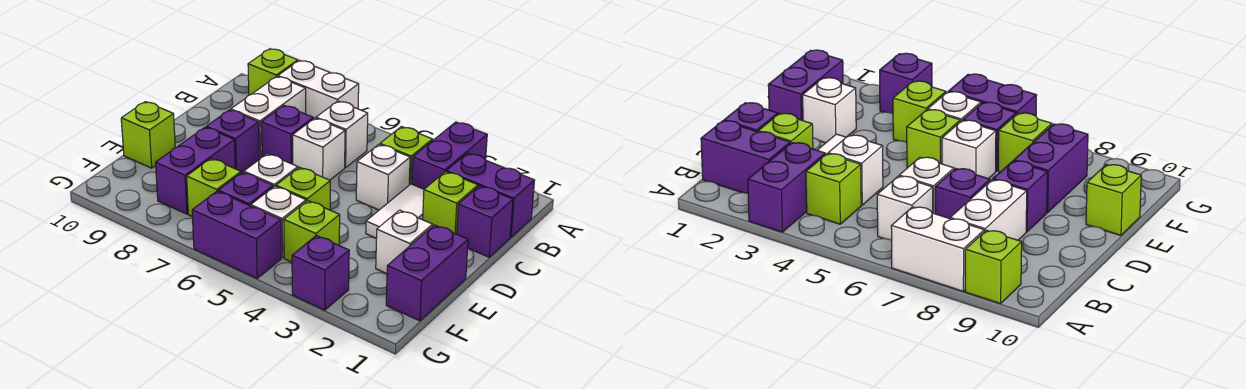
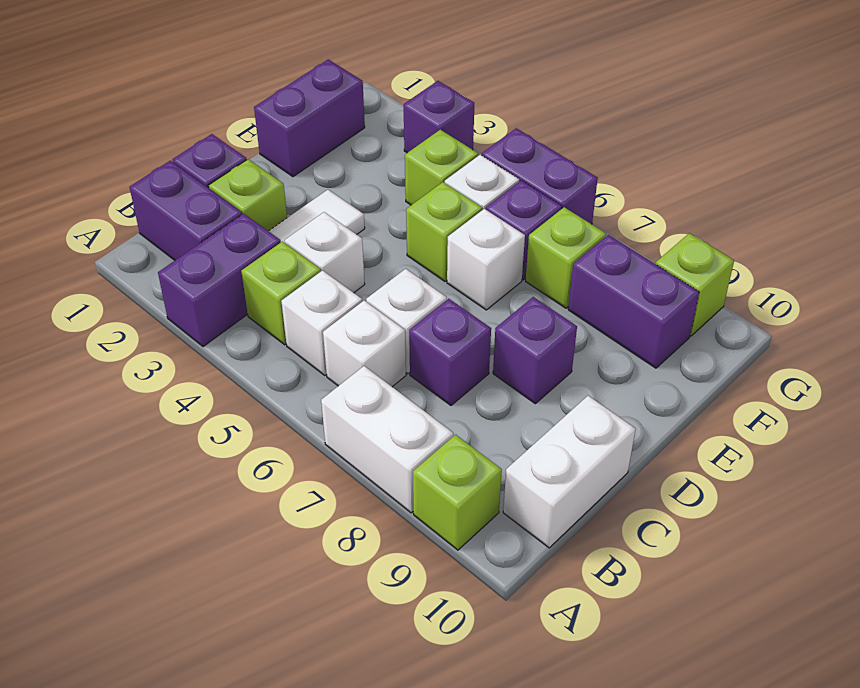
white brick B8:C8 level 1 -> white brick B10:C10 level 1
white brick E2 level 1 -> white brick B5 level 1
purple brick E8:F8 level 1 -> purple brick F8:F9 level 1
lime brick E10 level 1 -> lime brick G9 level 1

